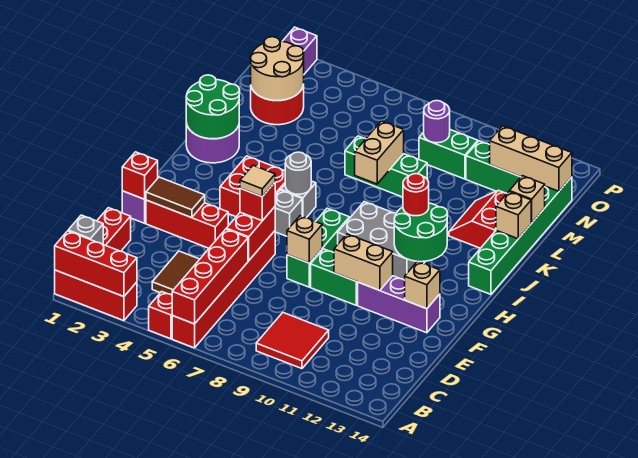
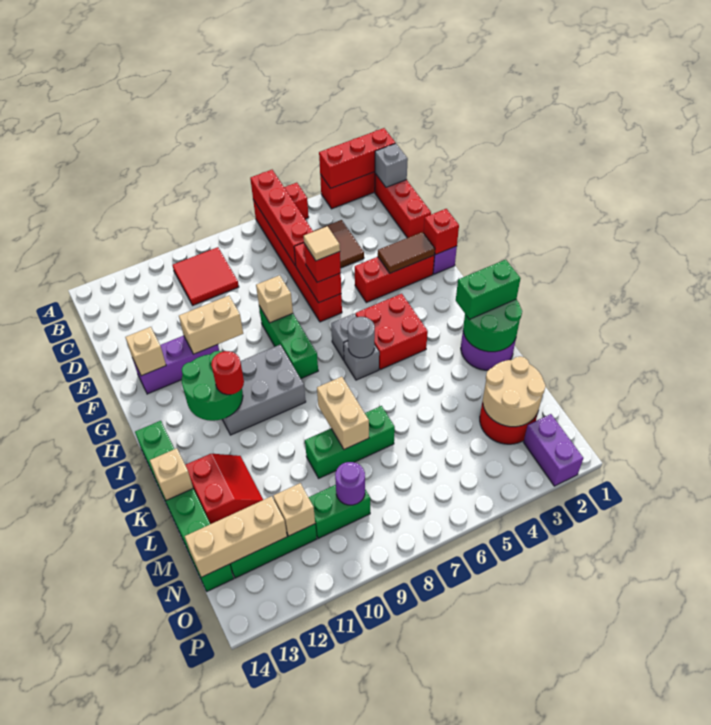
green brick F9:F10 level 1 -> green brick J1:J2 level 3
tan brick L14 level 2 -> tan brick N11 level 2

